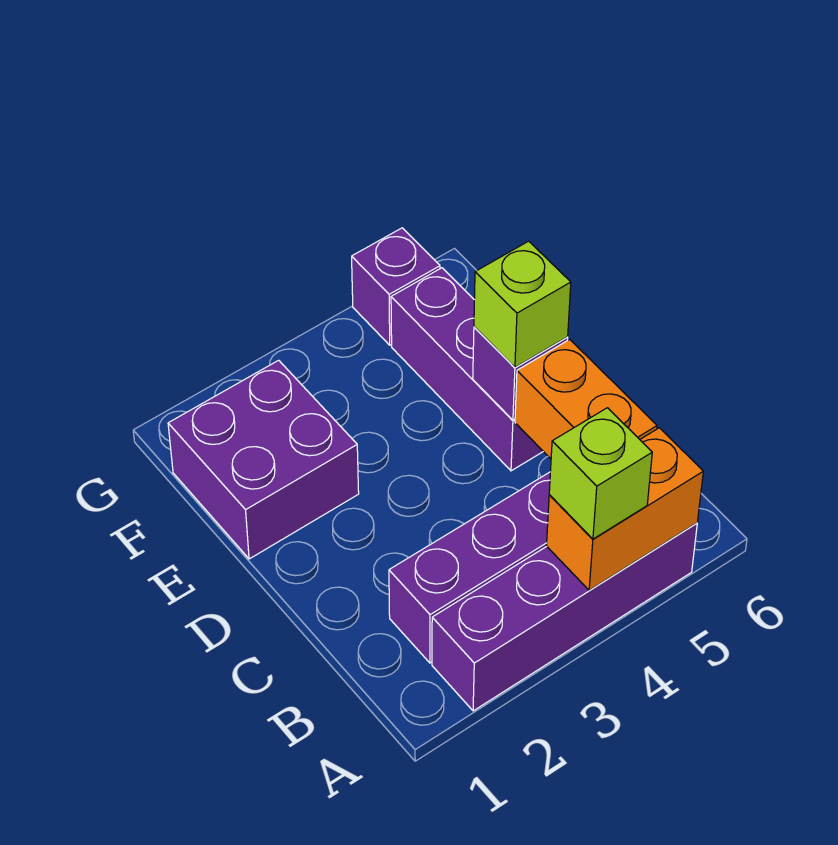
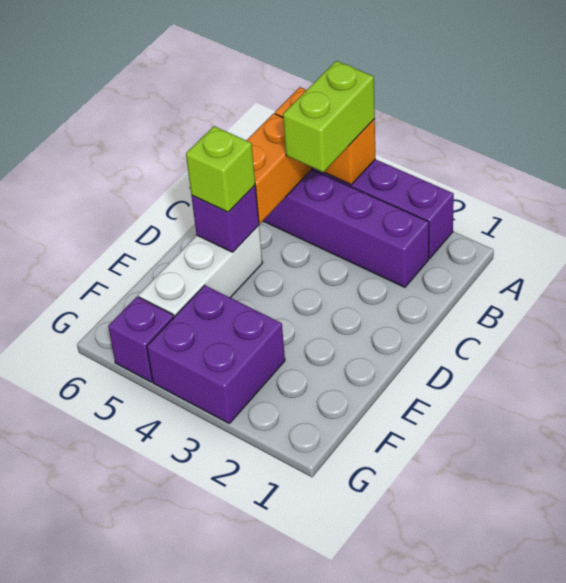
lime brick A4 level 3 -> lime brick A4:B4 level 3
purple brick D5:F5 level 1 -> white brick D5:F5 level 1
purple brick E1:F2 level 1 -> purple brick F3:G4 level 1

